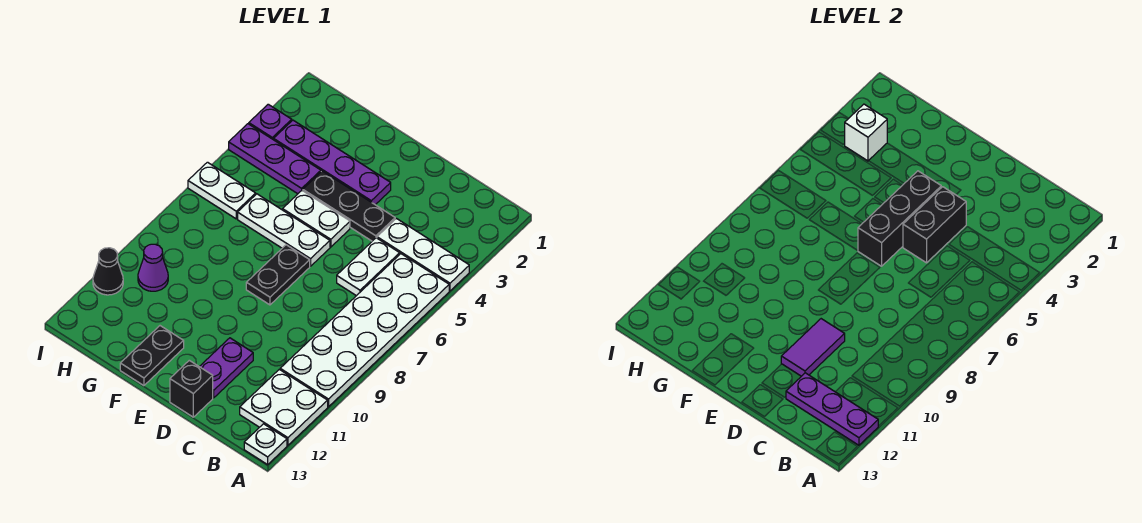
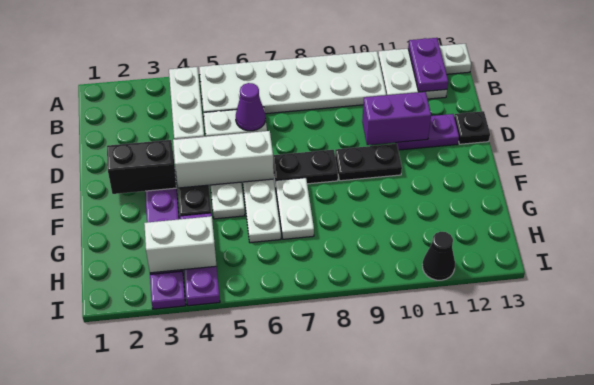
purple plate A12:C12 level 2 -> purple plate A12:B12 level 2
black brick D4:D5 level 2 -> black brick E2:E3 level 2
purple tile D10:D11 level 2 -> purple brick D10:D11 level 2
black brick D13 level 1 -> black plate D13 level 1
black brick E4:E6 level 2 -> white brick E4:E6 level 2
black plate F12:F13 level 1 -> black plate E9:E10 level 1
white brick H3 level 2 -> white brick H3:H4 level 2
white plate H6:I6 level 1 -> white plate F7:G7 level 1
purple cone H10 level 1 -> purple cone C6 level 2

